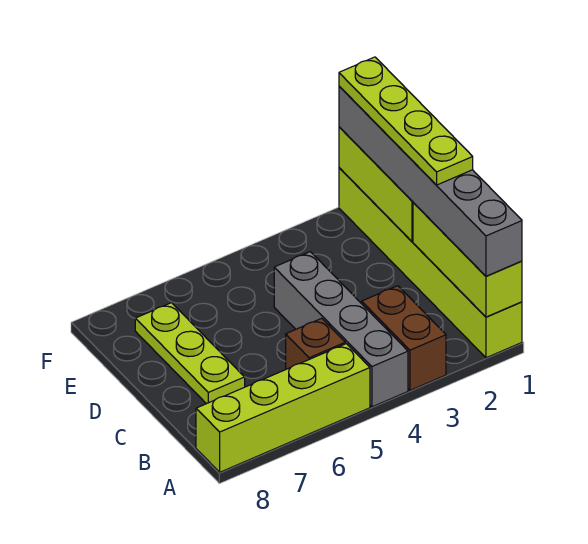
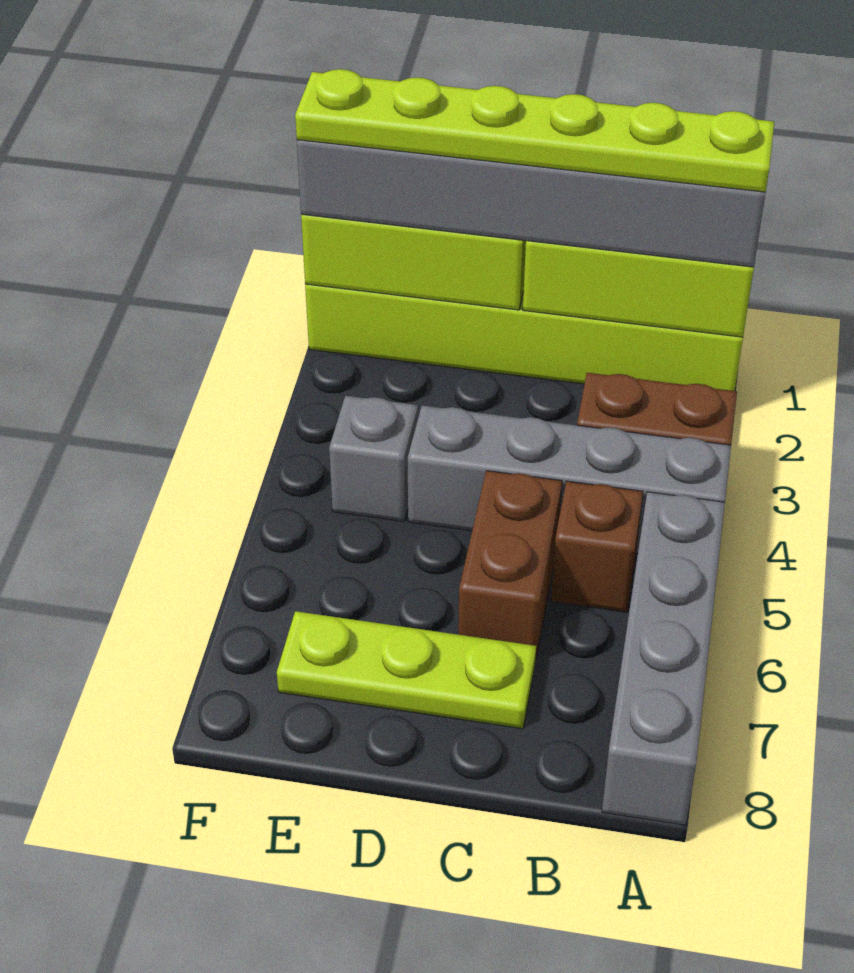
lime brick A5:A8 level 1 -> grey brick A5:A8 level 1
lime plate C1:F1 level 4 -> lime plate A1:F1 level 4
none -> brown brick C5:C6 level 1
none -> grey brick E4 level 1

